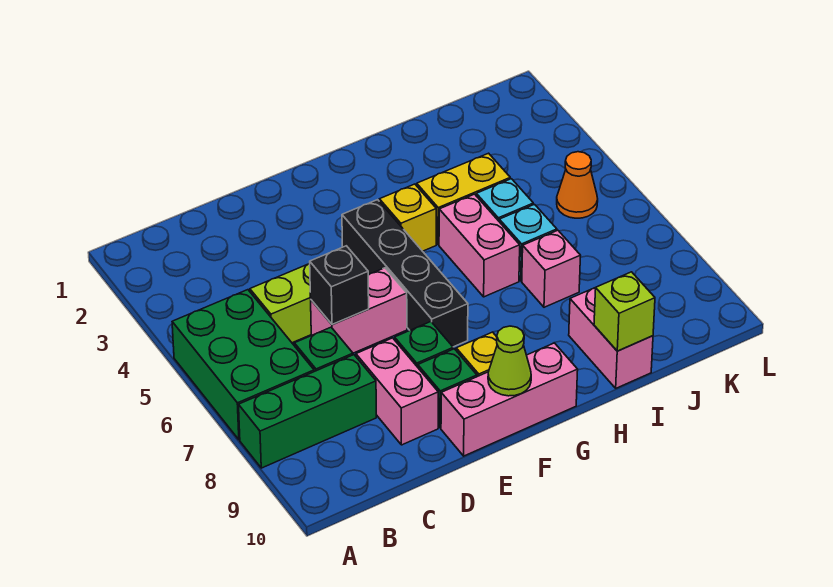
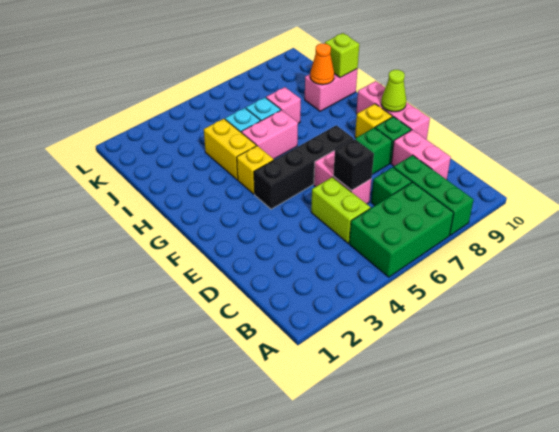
pink brick D8:D9 level 1 -> pink brick C9:D9 level 1
orange cone K5 level 1 -> orange cone I9 level 2

